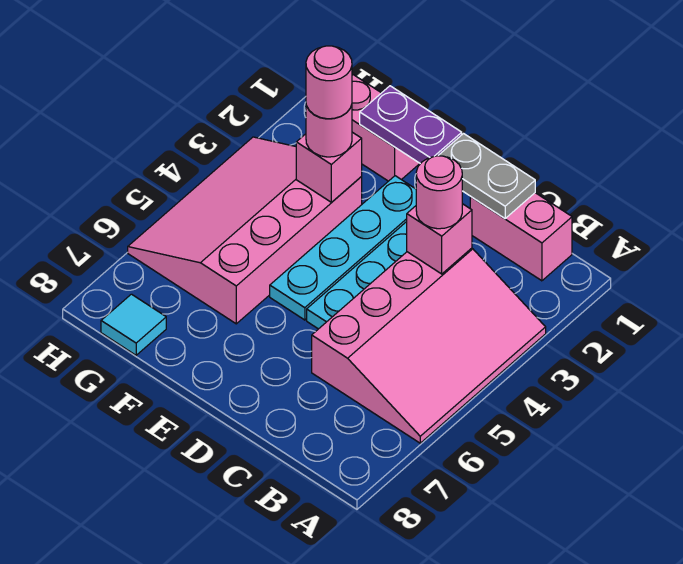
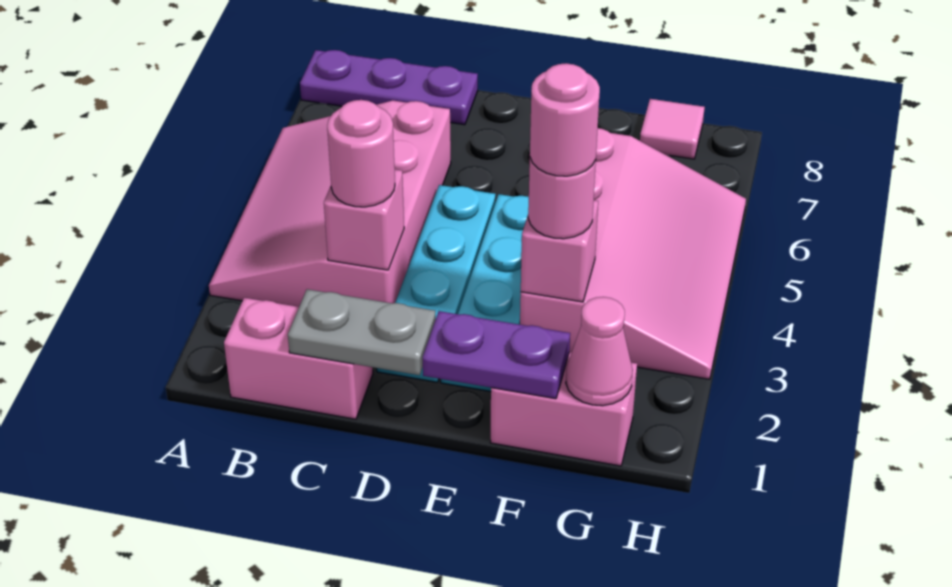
none -> purple plate A8:C8 level 1
none -> pink cone G1 level 2
cyan tile G8 level 1 -> pink tile G8 level 1

